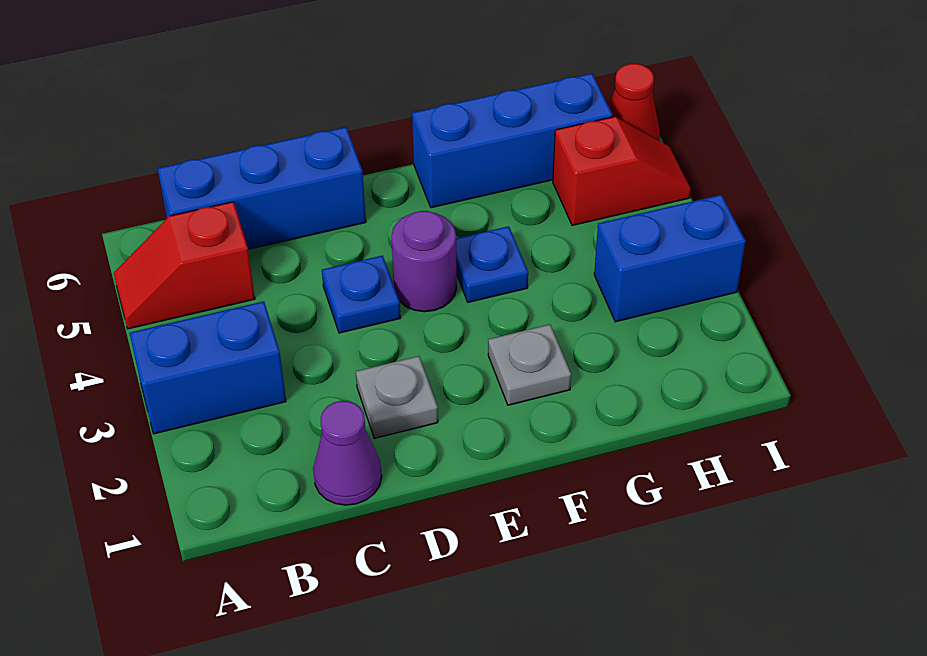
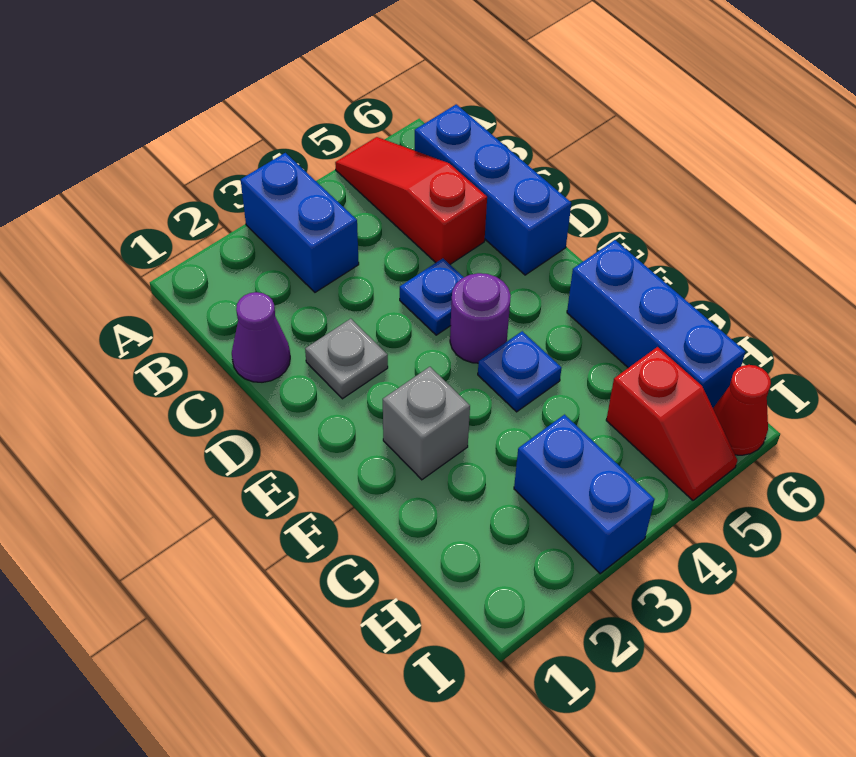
red slope A5:B5 level 1 top B -> red slope A5:C5 level 1 top C
grey plate F2 level 1 -> grey brick F2 level 1

